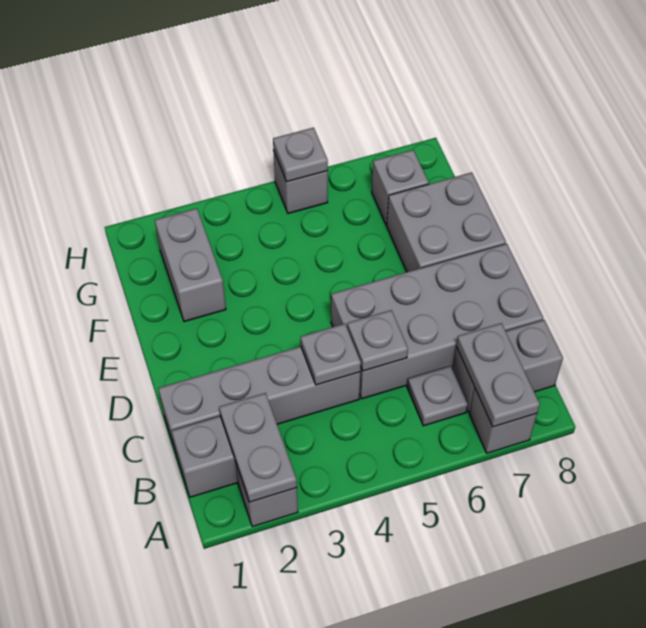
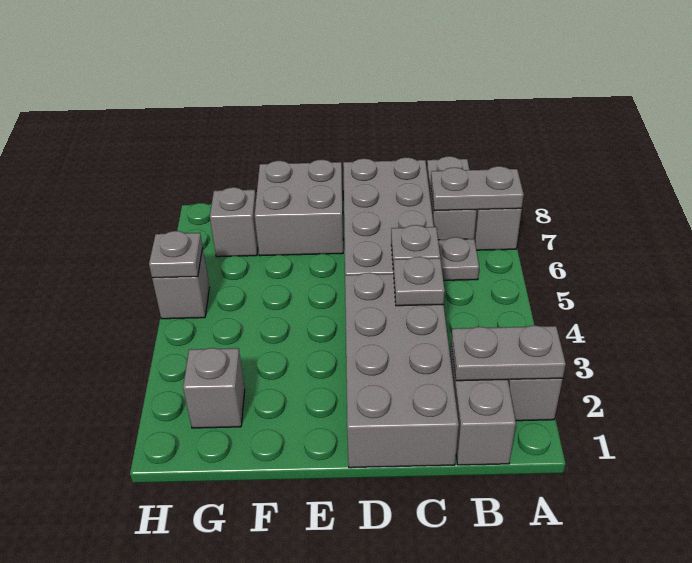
grey brick C1:C4 level 1 -> grey brick C1:D4 level 1
grey brick F2:G2 level 1 -> grey brick G2 level 1

